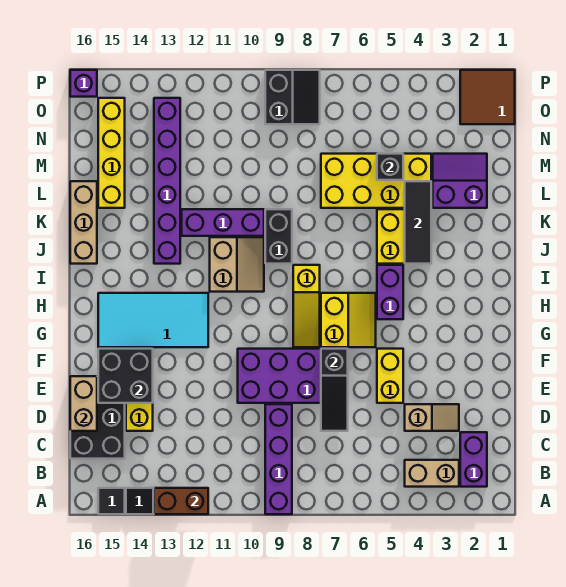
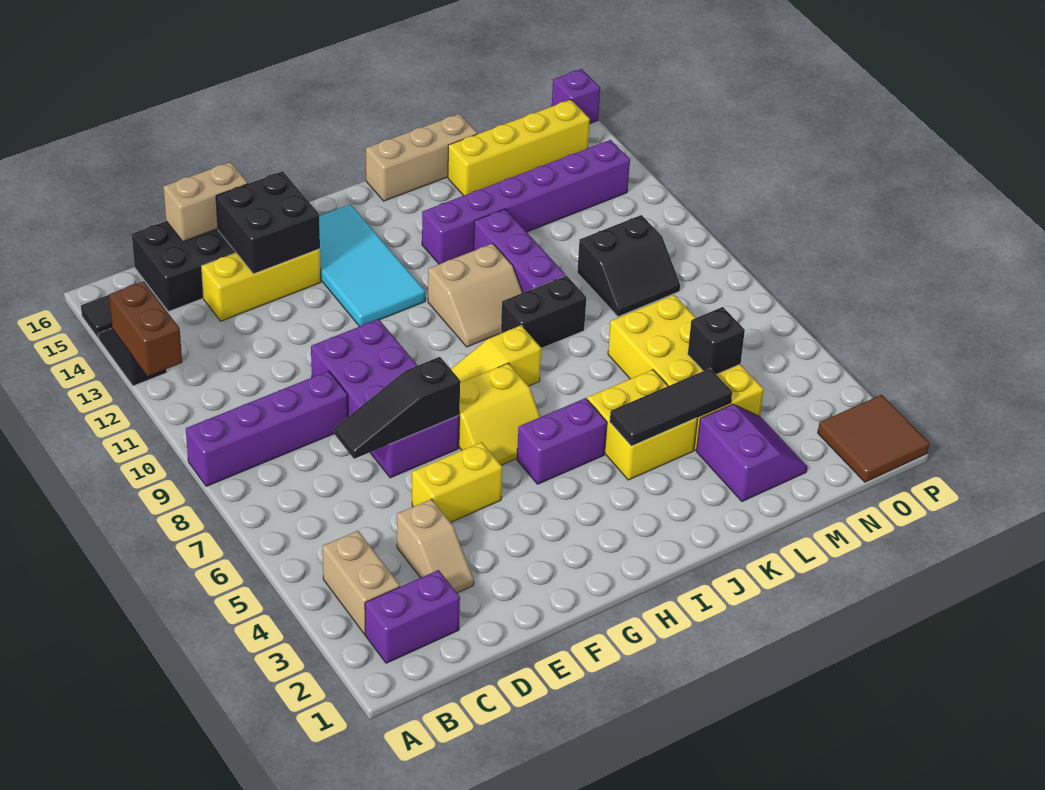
black slope O8:P9 level 1 top 9 -> black slope M9:N10 level 1 top 10

